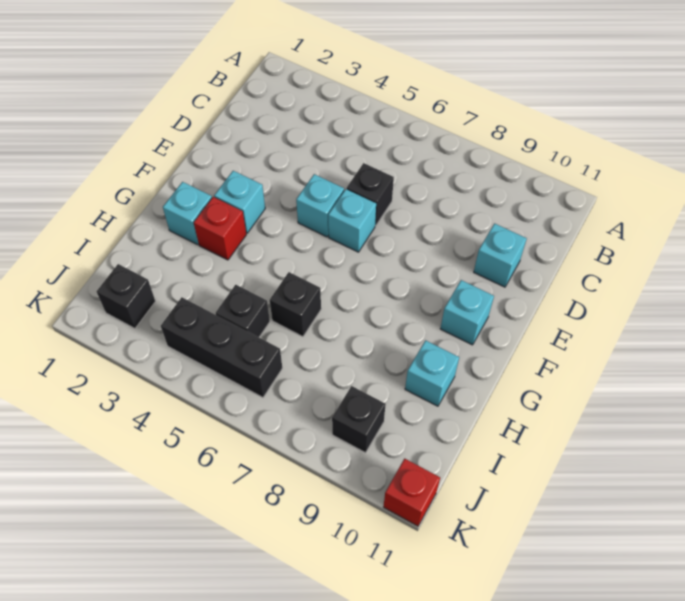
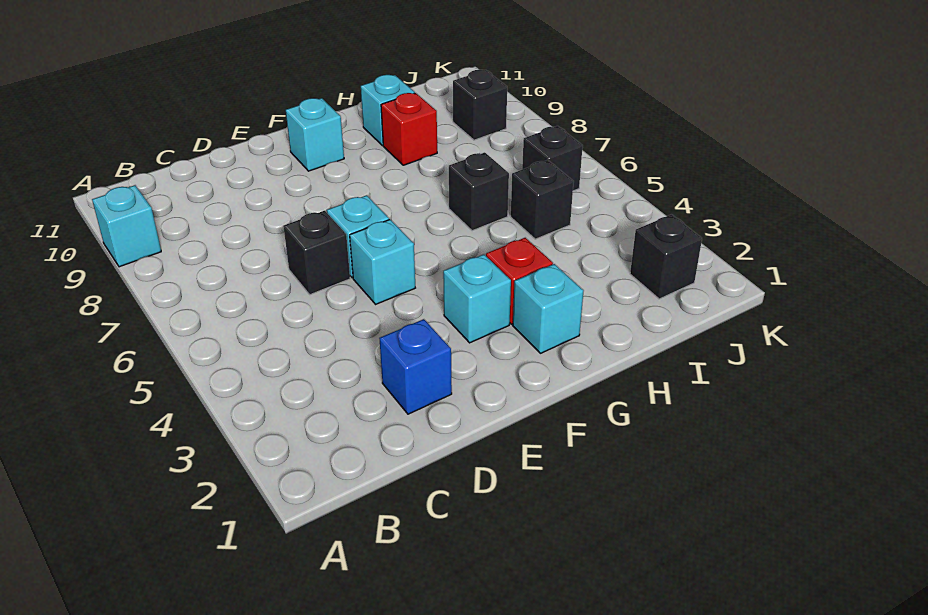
none -> blue brick D2 level 1
cyan brick D10 level 1 -> cyan brick A9 level 1
black brick J4:J6 level 1 -> black brick J6 level 1
red brick K11 level 1 -> red brick H9 level 1

